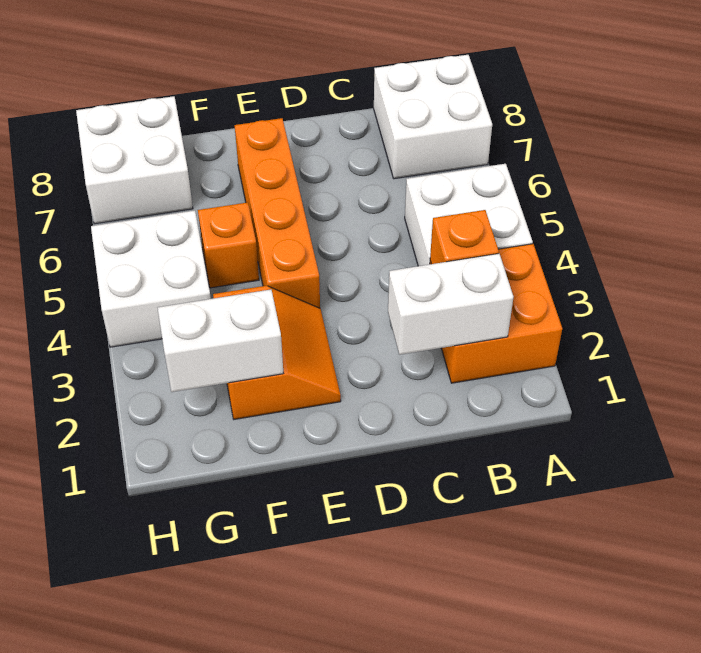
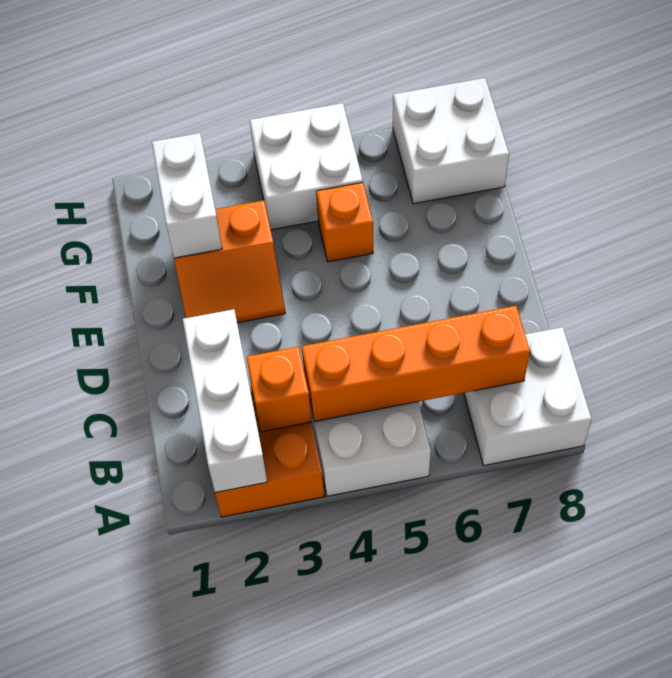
white brick B2:C2 level 2 -> white brick A2:C2 level 2
orange brick E4:E7 level 1 -> orange brick B4:B7 level 2

